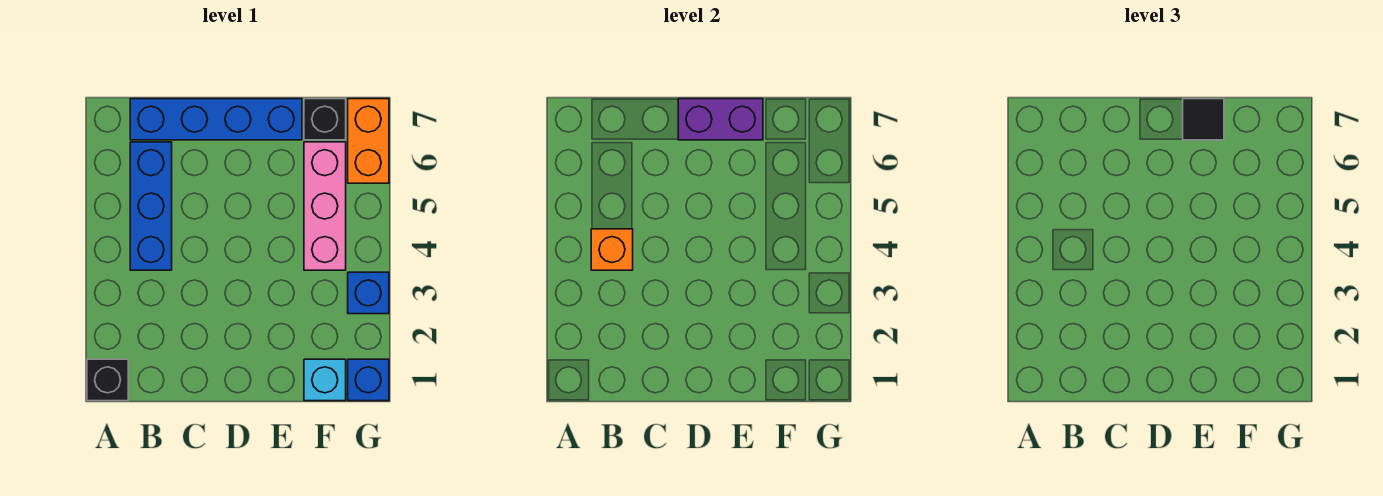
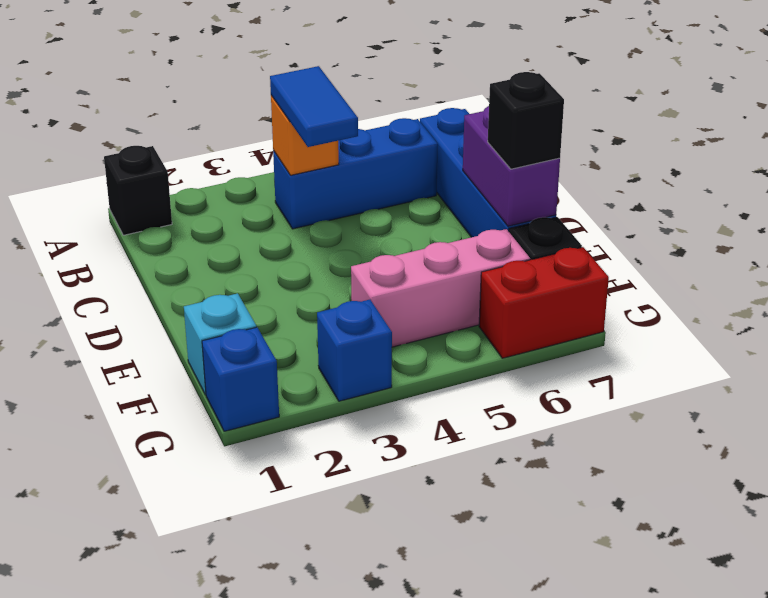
none -> blue tile B4:C4 level 3
black tile E7 level 3 -> black brick E7 level 3
orange brick G6:G7 level 1 -> red brick G6:G7 level 1

